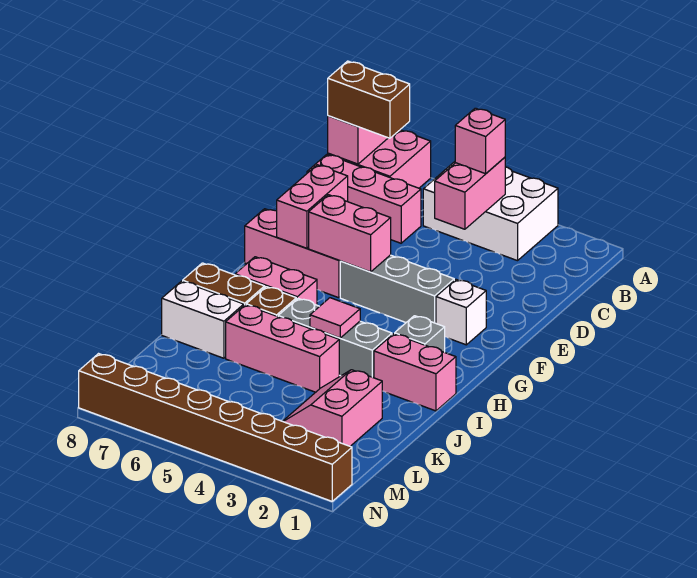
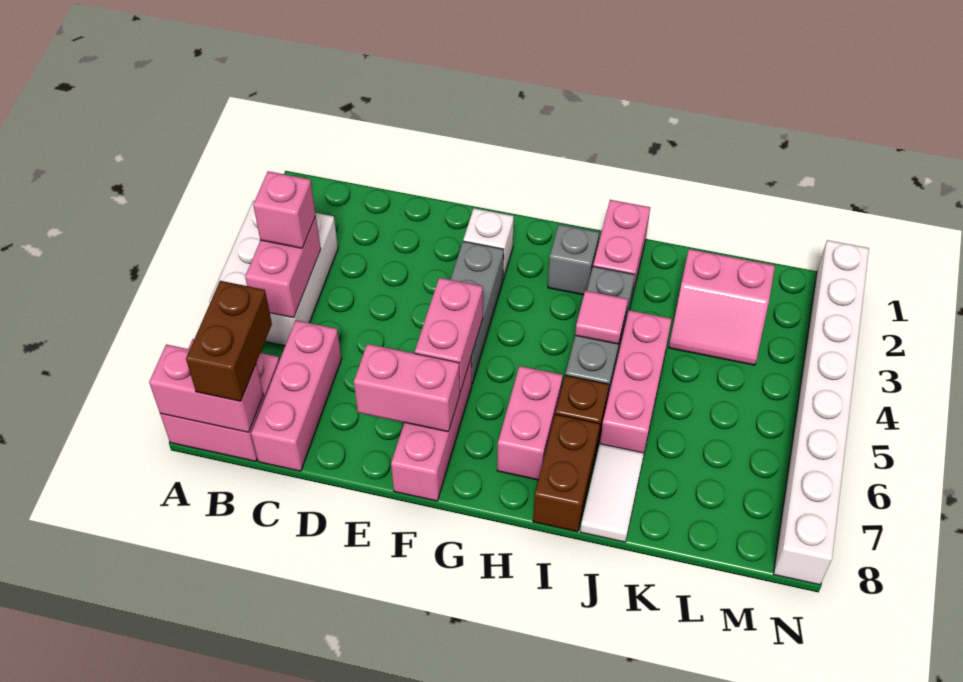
pink brick B4:C4 level 2 -> pink brick B4:B5 level 2
white brick J7:J8 level 1 -> white tile J7:J8 level 1
brown brick N1:N8 level 1 -> white brick N1:N8 level 1

